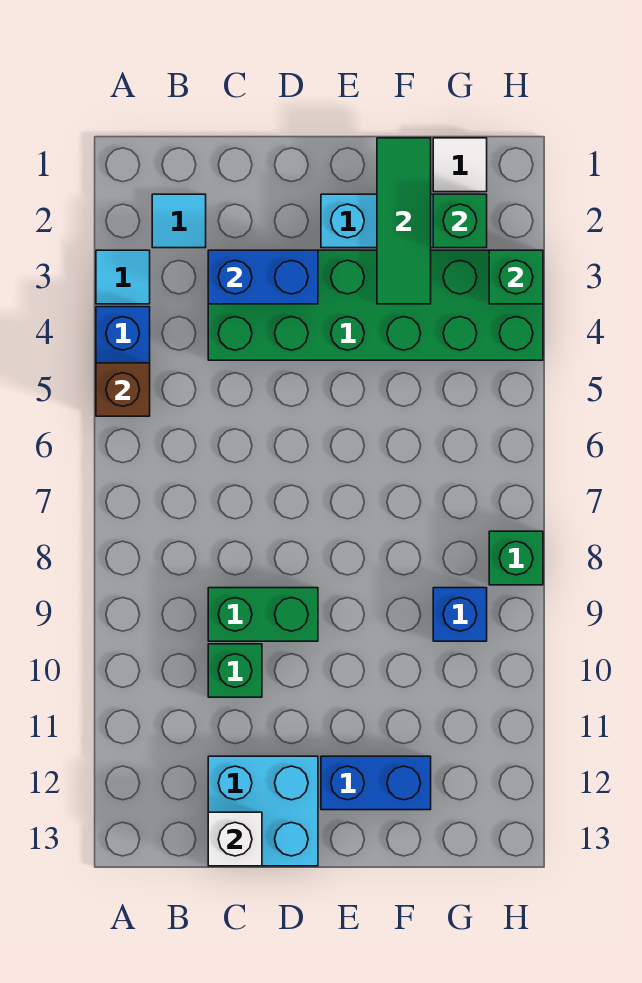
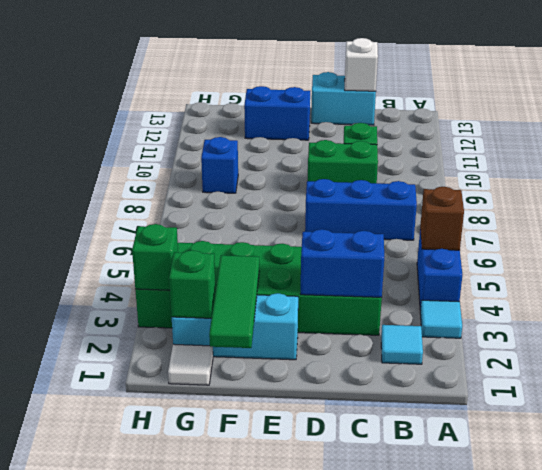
none -> blue brick B7:D7 level 1
cyan brick C12:D13 level 1 -> cyan brick C13:D13 level 1
green brick H8 level 1 -> none

